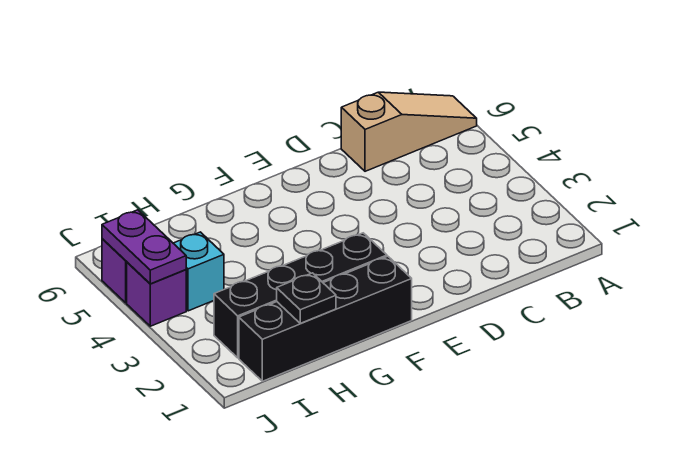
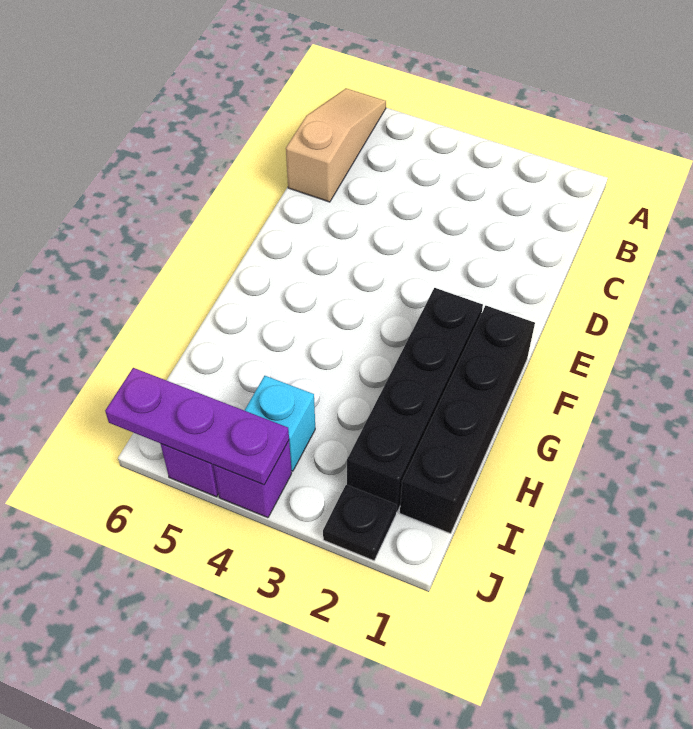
black plate H1 level 2 -> black plate J2 level 1
purple plate J4:J5 level 2 -> purple plate J4:J6 level 2

